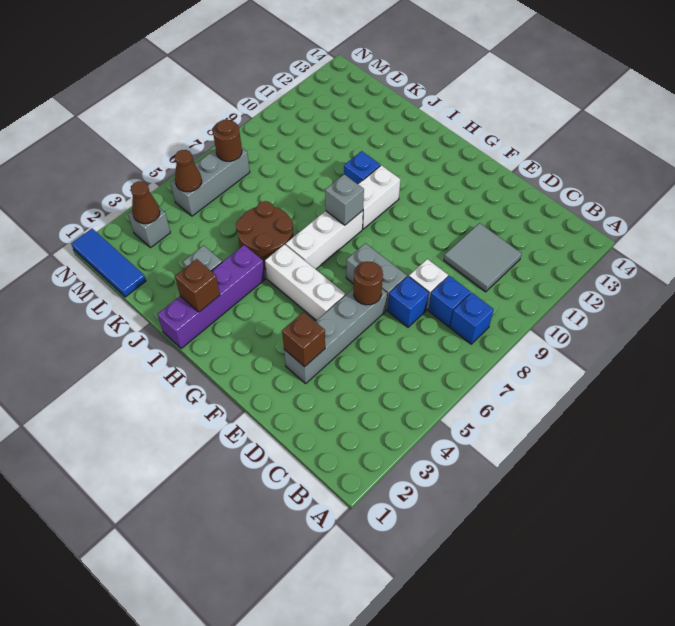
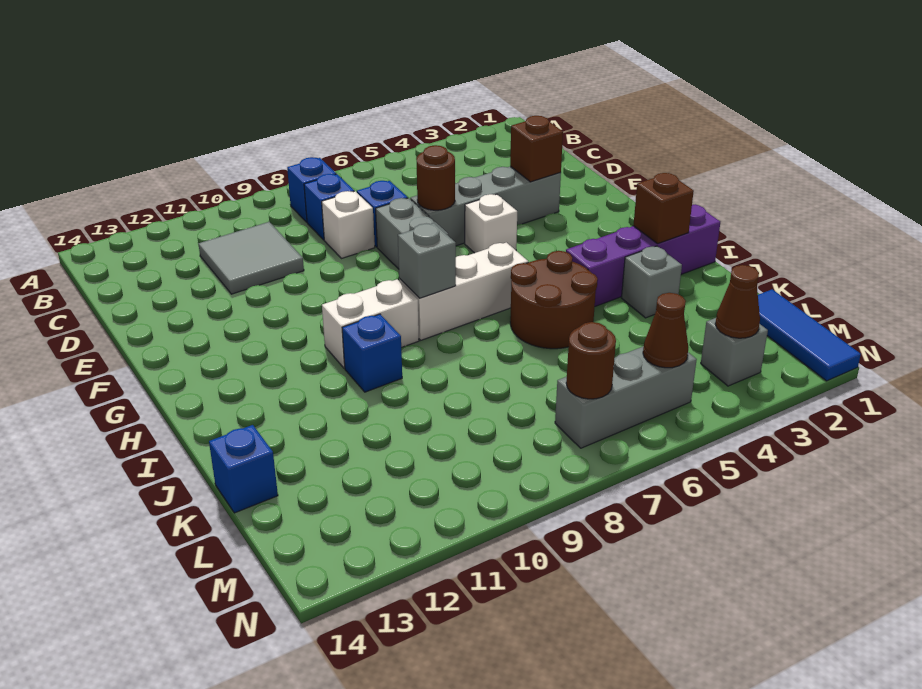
white brick F5:H5 level 1 -> white brick F5 level 1
none -> blue brick K14 level 1

